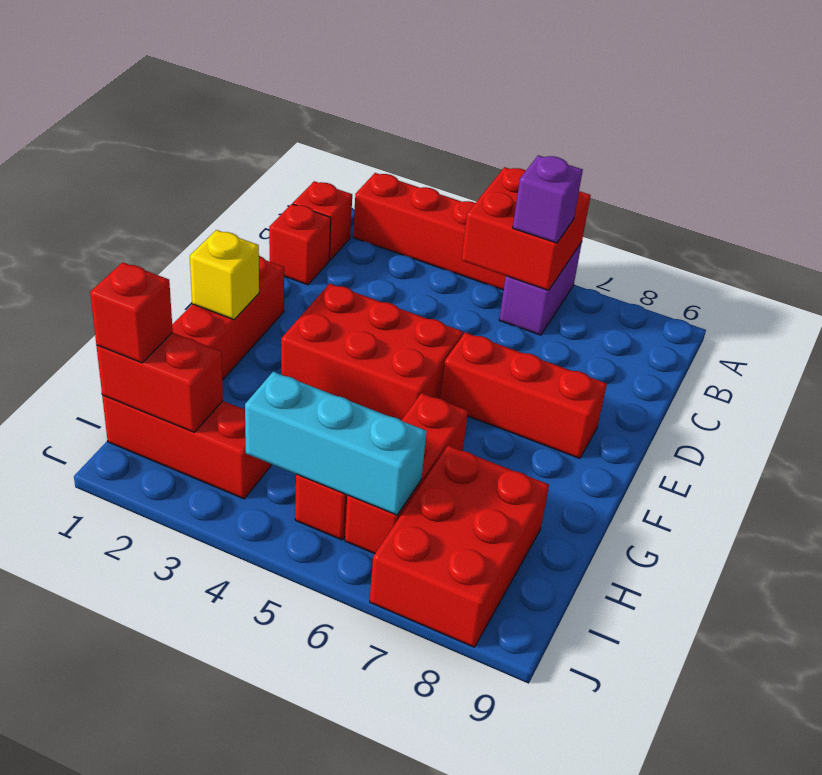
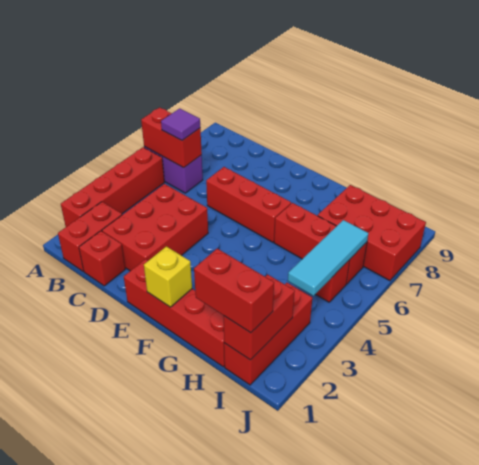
red brick A5:B6 level 2 -> red brick A6:B6 level 2
red brick B1 level 1 -> red brick B1:B2 level 1
purple brick B6 level 3 -> purple tile B6 level 3
red brick E3:F5 level 1 -> red brick C2:D4 level 1
red brick E6:E8 level 1 -> red brick D6:F6 level 1
red brick I1 level 3 -> red brick H1:I1 level 3
cyan brick I4:I6 level 2 -> cyan tile I4:I6 level 2

